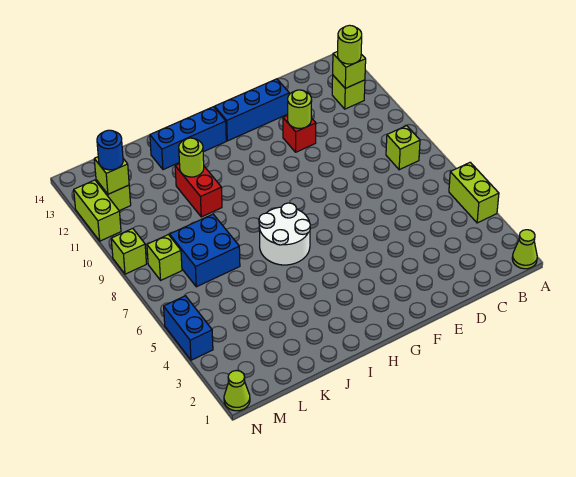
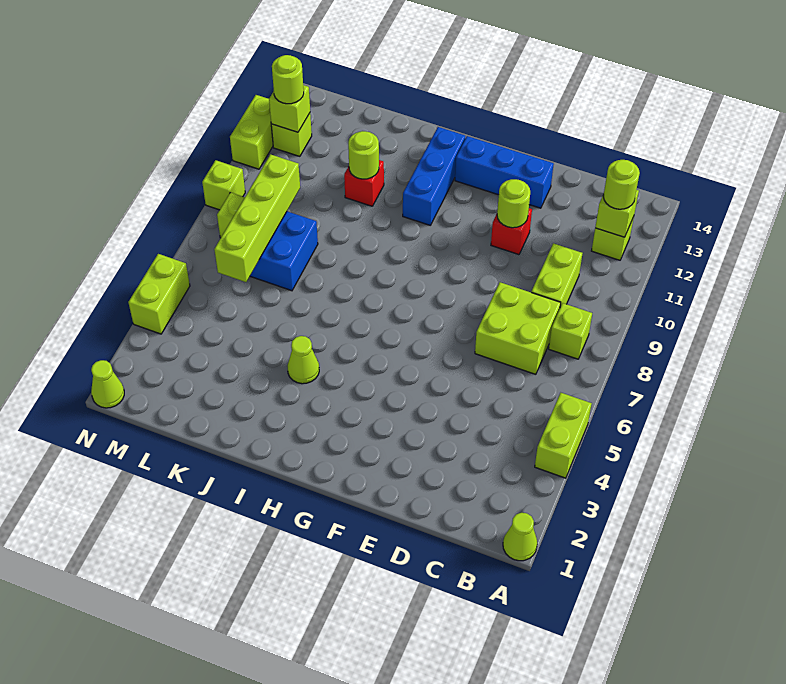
none -> lime brick C7:D8 level 1
none -> lime brick C9:C10 level 1
white round brick H6:I7 level 1 -> none
blue brick H13:J13 level 1 -> blue brick H11:H13 level 1
none -> lime cone I4 level 1
red brick J10:J11 level 1 -> red brick J11 level 1
none -> lime brick L6:L9 level 2
blue round brick M12 level 3 -> lime round brick M12 level 3
blue brick N4:N5 level 1 -> lime brick N4:N5 level 1

